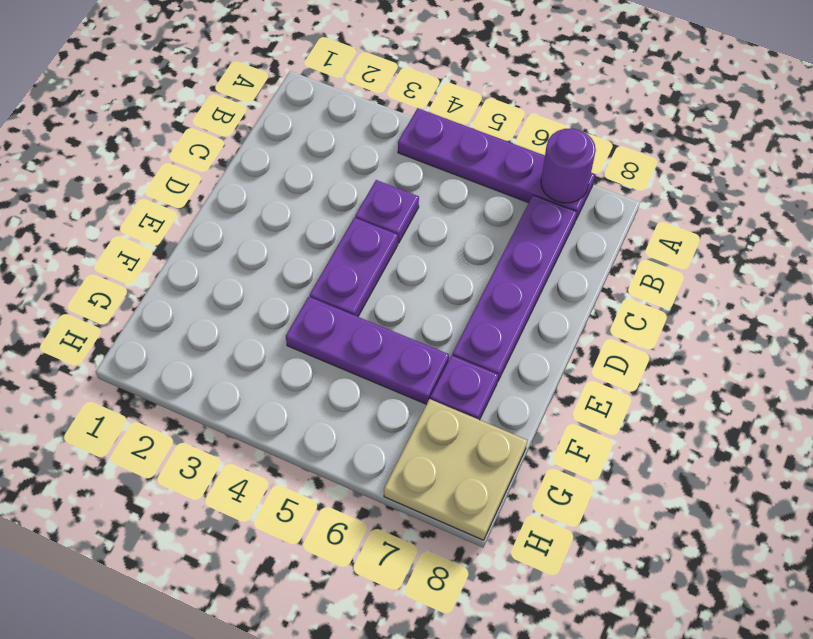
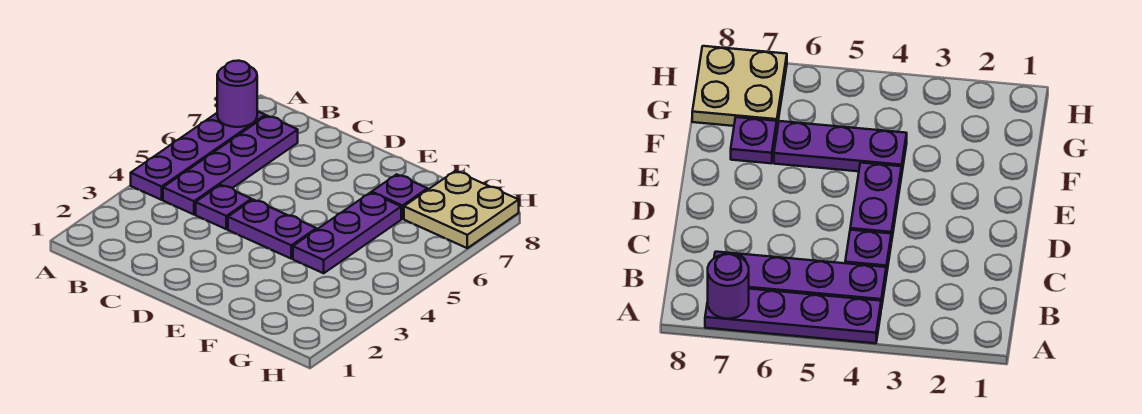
purple plate B7:E7 level 1 -> purple plate B4:B7 level 1

